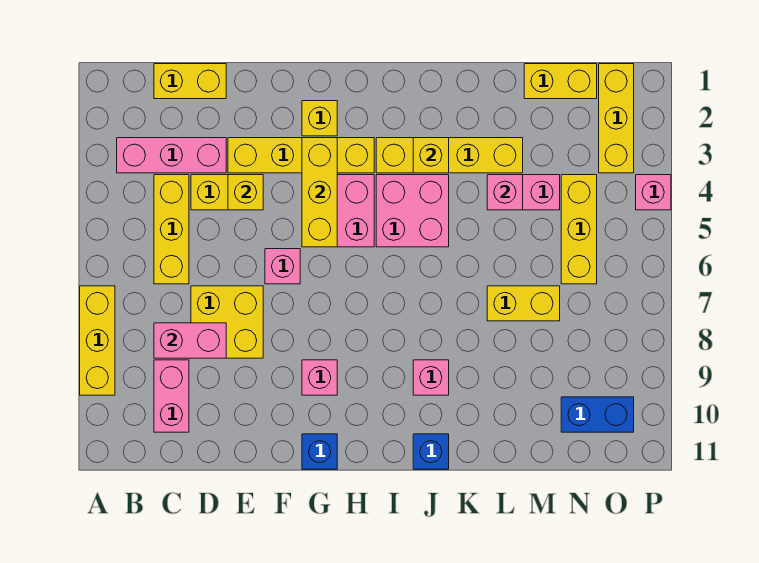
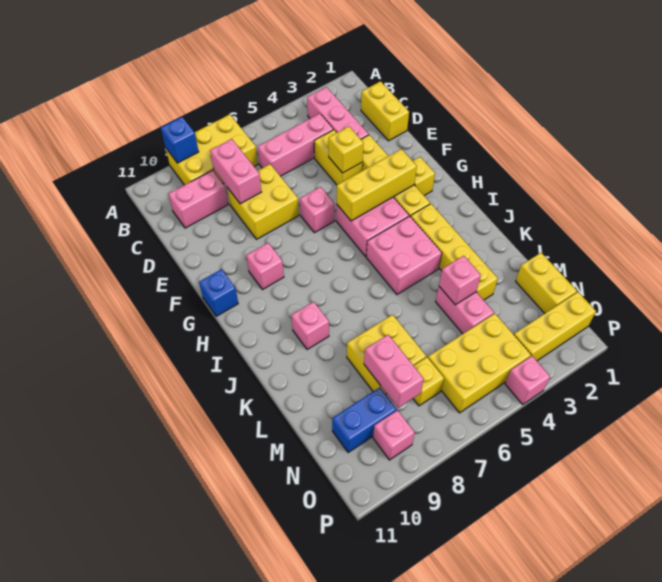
yellow brick A7:A9 level 1 -> yellow brick A7:B9 level 1
yellow brick C4:C6 level 1 -> pink brick C4:C6 level 1
yellow brick J3 level 2 -> yellow brick N7 level 1
blue brick J11 level 1 -> blue brick A9 level 2
yellow brick L7:M7 level 1 -> yellow brick L7:M8 level 1
none -> pink brick M8:N8 level 2
yellow brick N4:N6 level 1 -> yellow brick N4:O6 level 1
blue brick N10:O10 level 1 -> blue brick N9:N10 level 1
none -> pink brick O9 level 1

